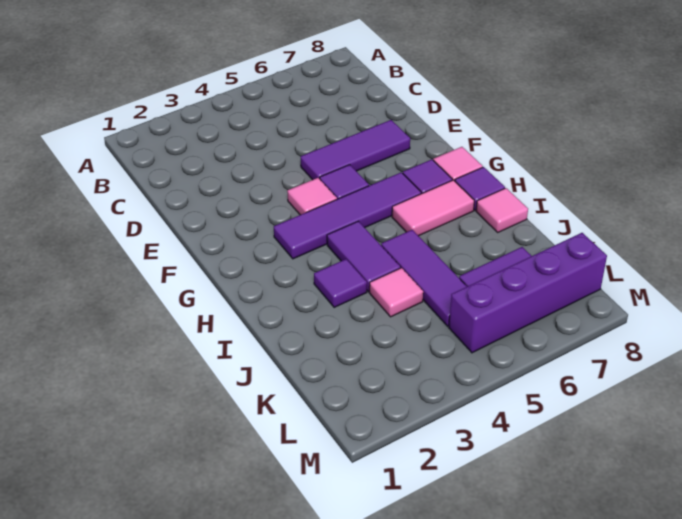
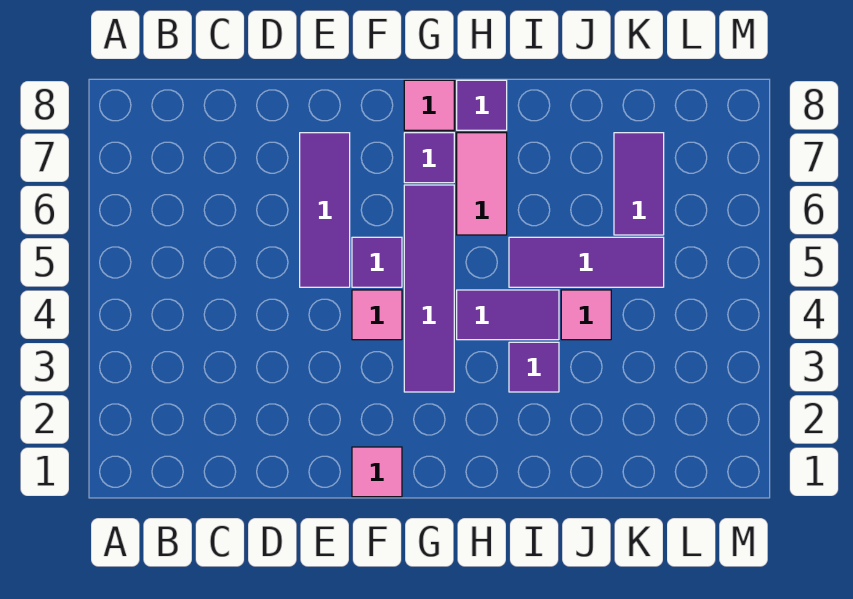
pink tile I8 level 1 -> pink tile F1 level 1
purple brick L5:L8 level 1 -> none

